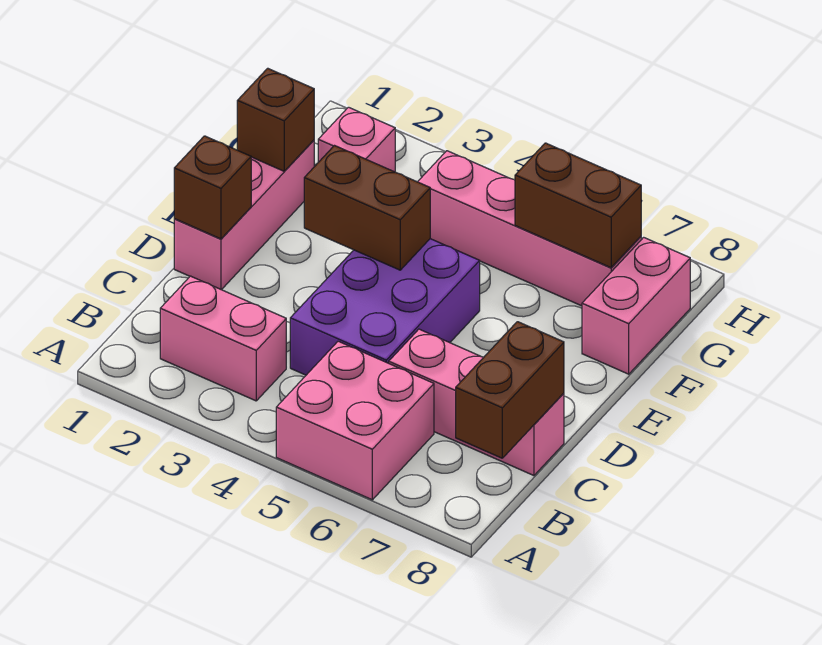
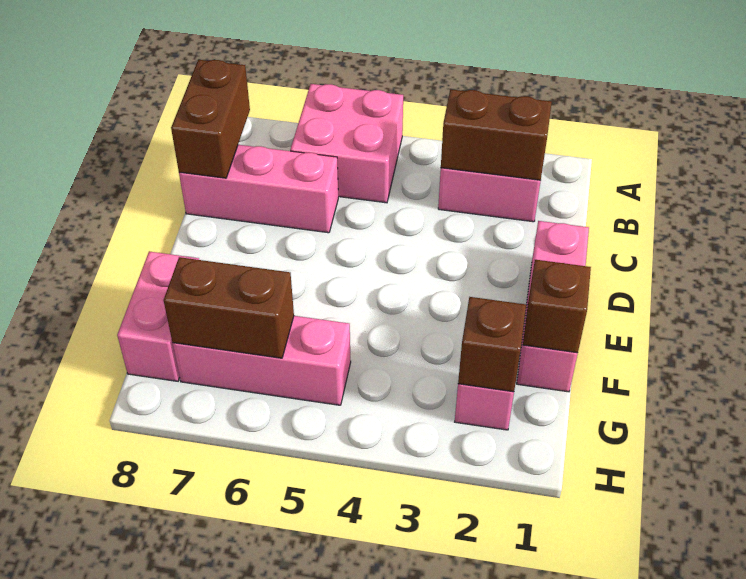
purple brick C4:E5 level 1 -> none
brown brick D1 level 2 -> brown brick G2 level 2
brown brick E3:E4 level 2 -> brown brick B2:B3 level 2
pink brick G4:G7 level 1 -> pink brick G5:G7 level 1

